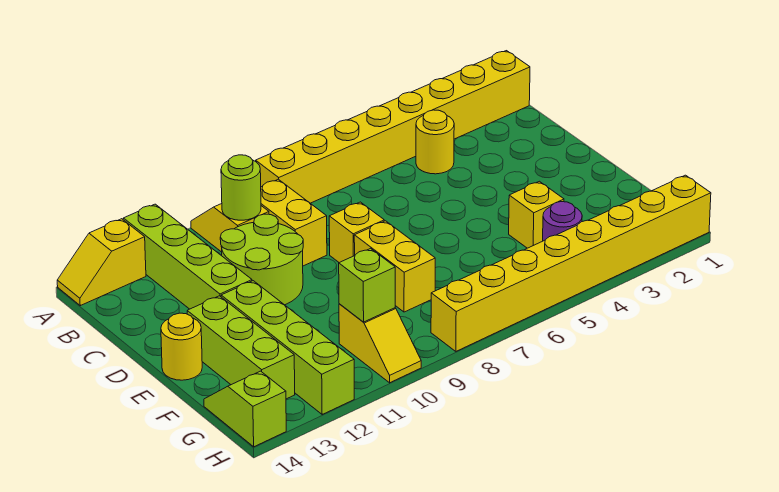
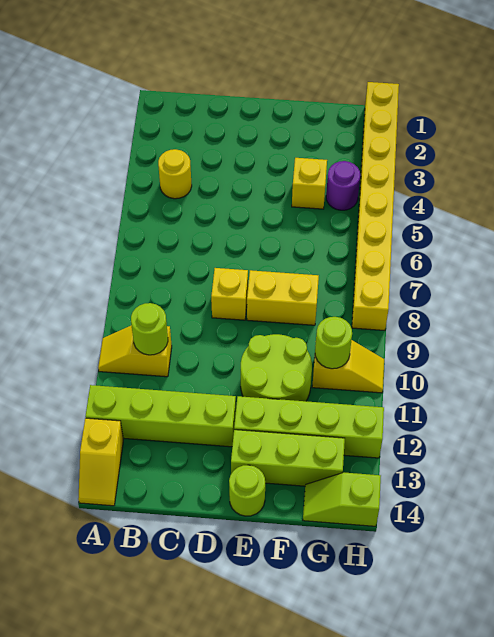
yellow brick A1:A8 level 1 -> none
yellow brick B9:C9 level 1 -> none
lime round brick C10:D11 level 1 -> lime round brick E10:F11 level 1
yellow round brick E14 level 1 -> lime round brick E14 level 1
lime brick G10 level 2 -> lime round brick G10 level 2

